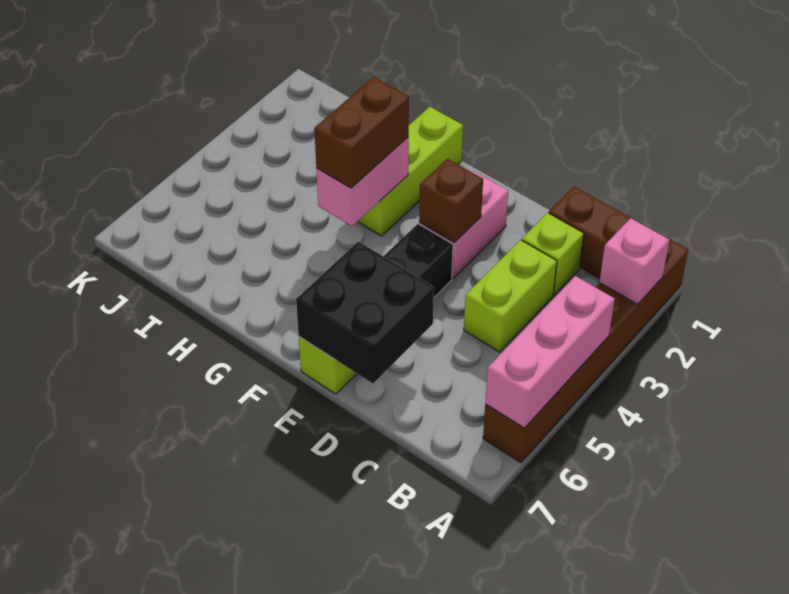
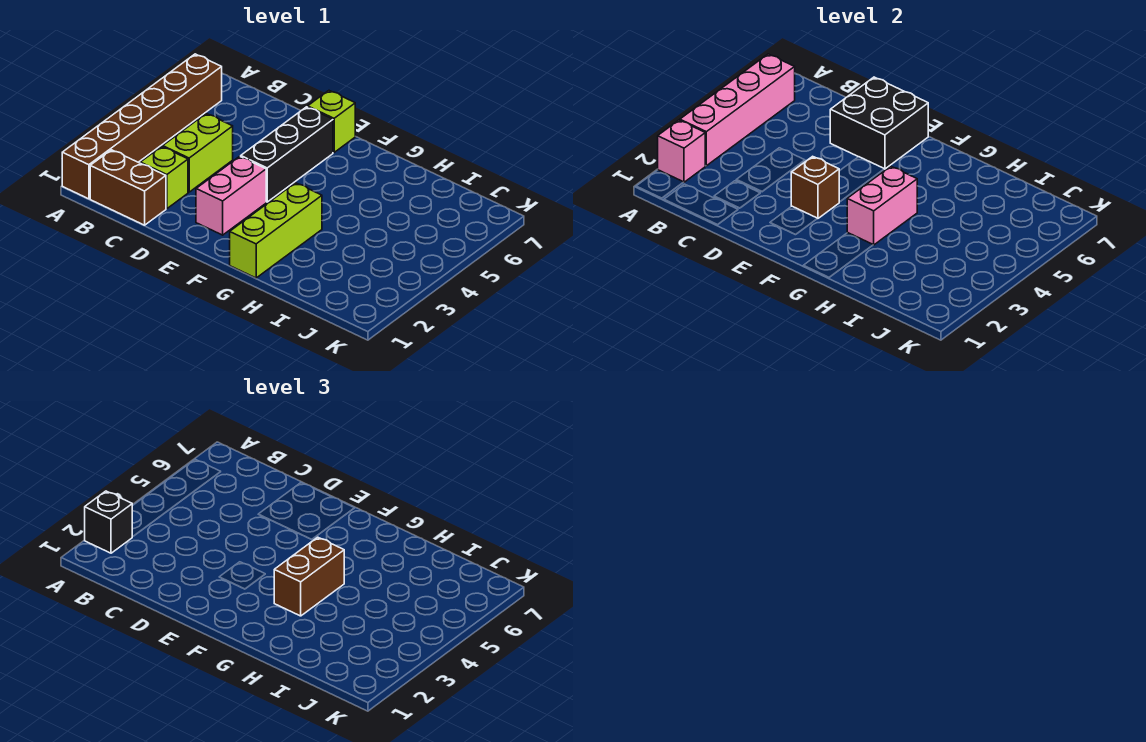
none -> black brick A2 level 3
pink brick A4:A6 level 2 -> pink brick A3:A6 level 2

